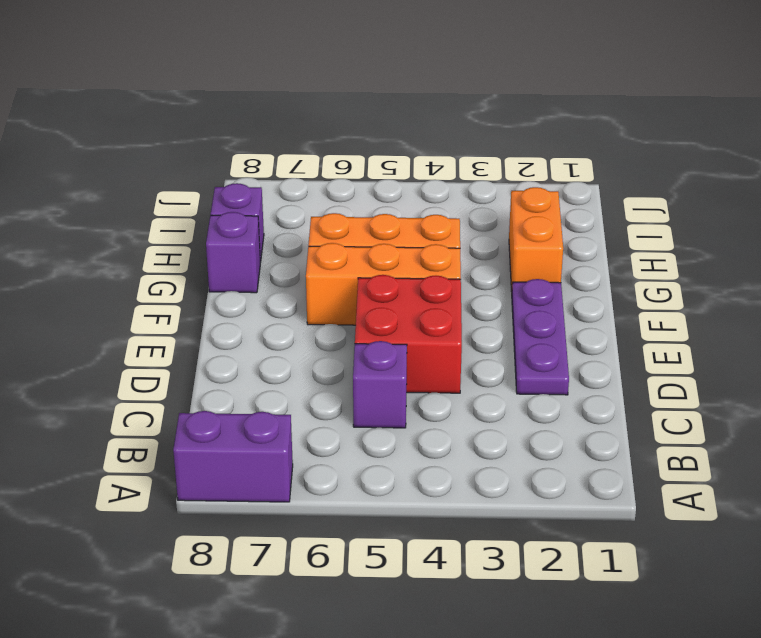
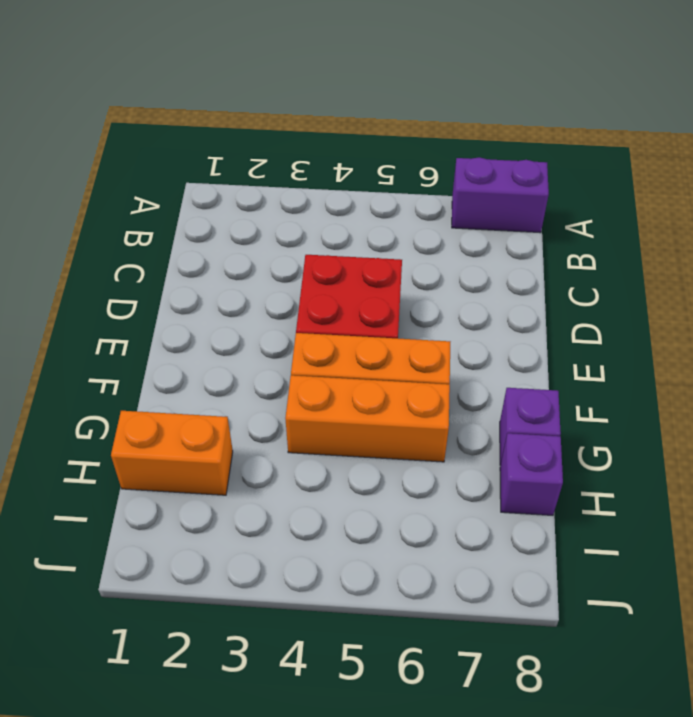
purple brick C5 level 1 -> none
purple plate D2:F2 level 1 -> none
orange brick G2:H2 level 1 -> orange brick H1:H2 level 1

